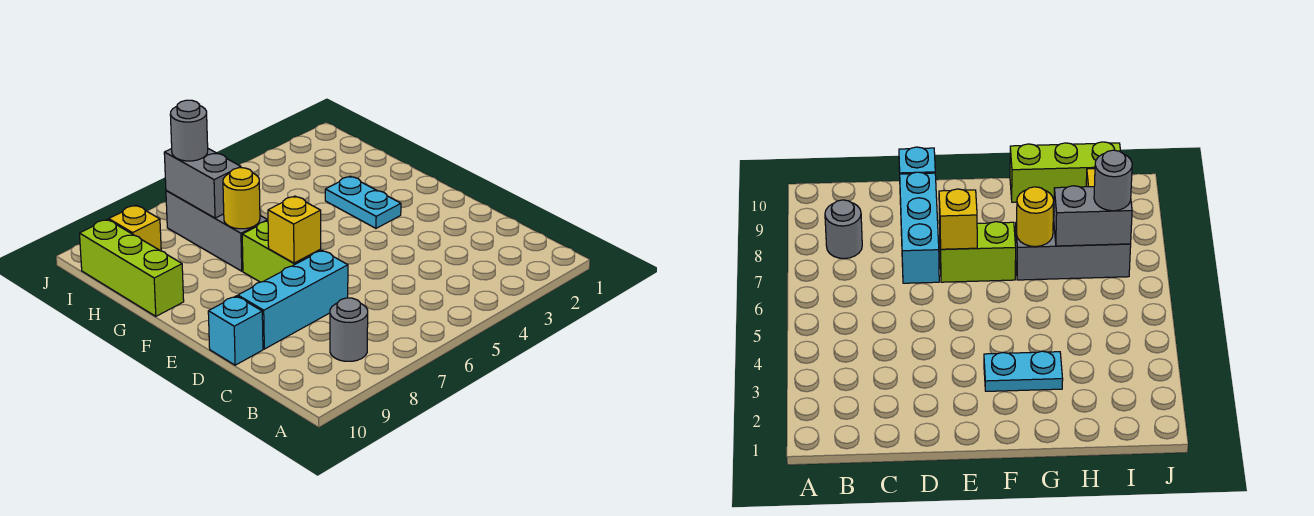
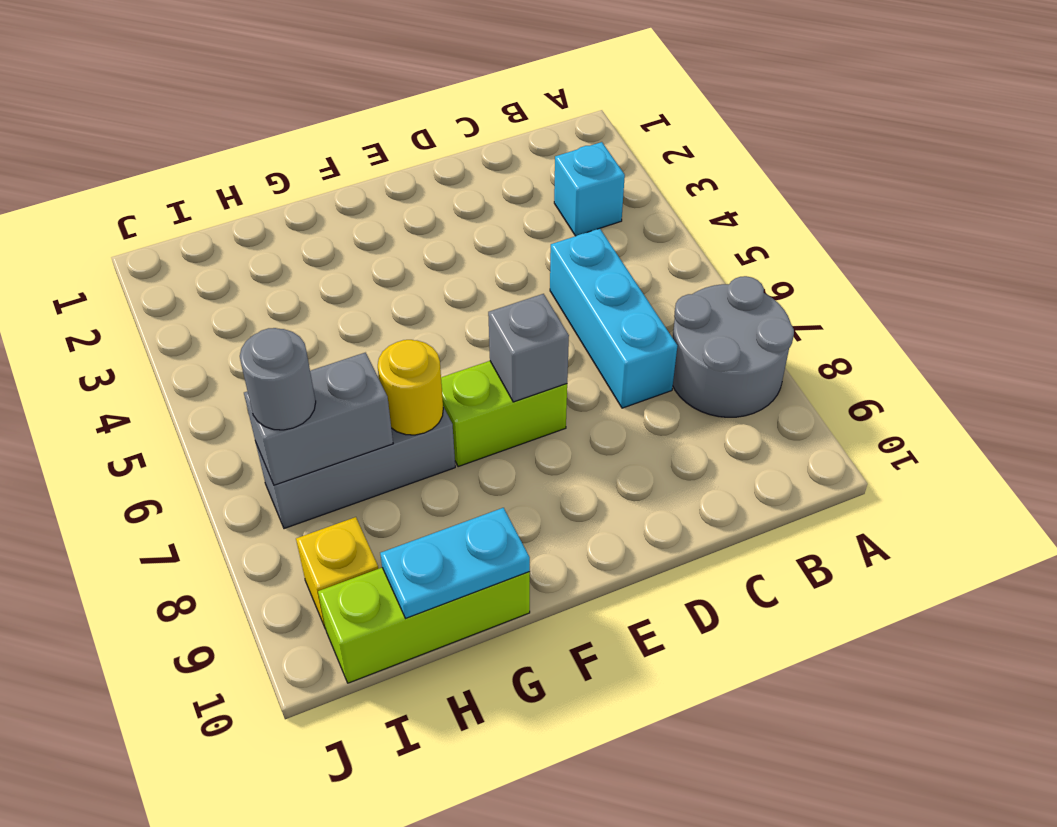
grey round brick B8 level 1 -> grey round brick A7:B8 level 1
cyan brick D7:D9 level 1 -> cyan brick C5:C7 level 1
cyan brick D10 level 1 -> cyan brick B3 level 1
yellow brick E7 level 2 -> grey brick E7 level 2
cyan plate F3:G3 level 1 -> cyan plate G10:H10 level 2

